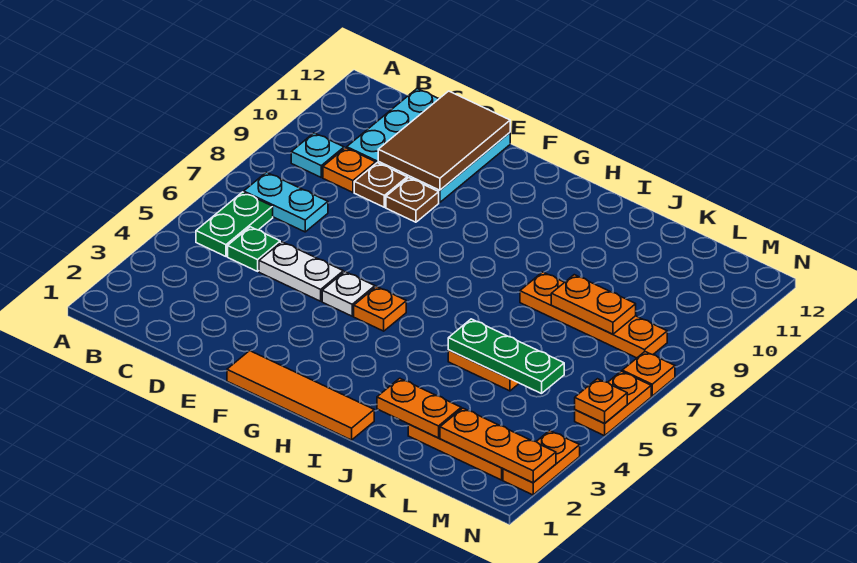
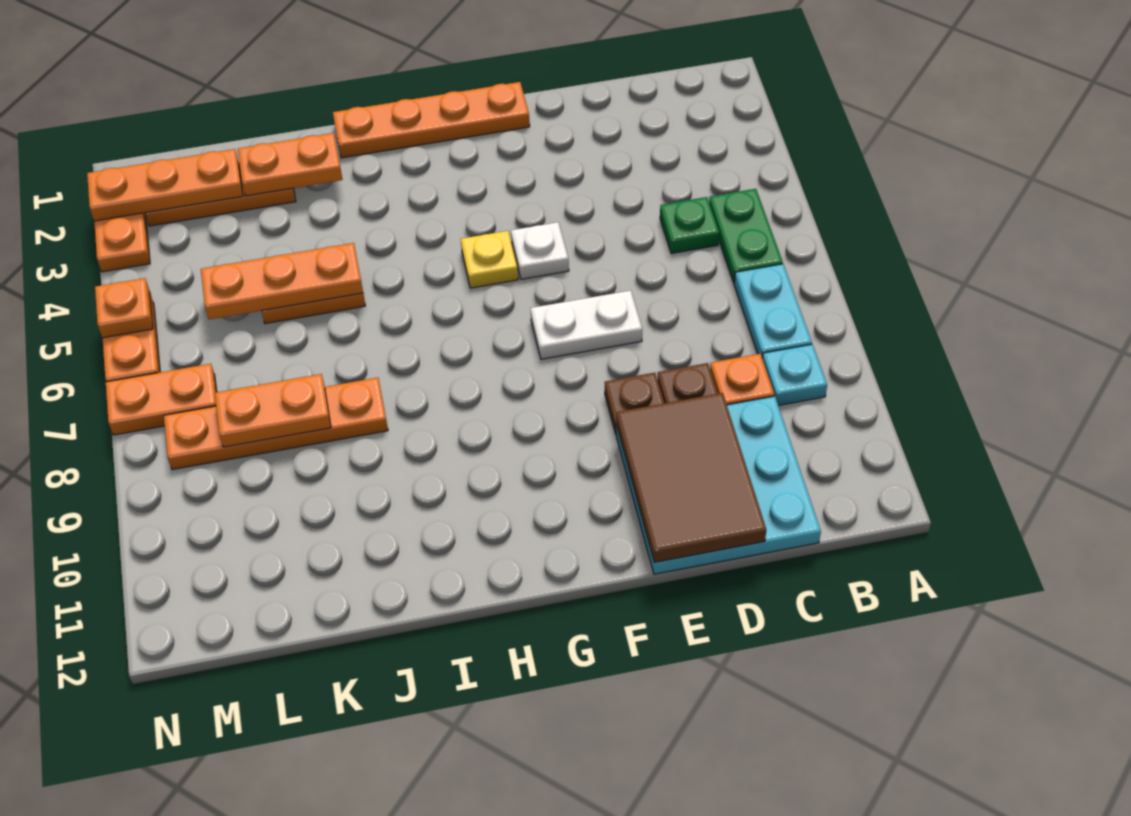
cyan plate B7:C7 level 1 -> cyan plate B7:B8 level 1
white plate D5:E5 level 1 -> white plate E7:F7 level 1
orange tile F1:I1 level 1 -> orange plate F1:I1 level 1
orange plate G5 level 1 -> yellow plate G5 level 1
green plate J5:L5 level 2 -> orange plate J5:L5 level 2
orange plate N7 level 1 -> orange plate M7:N7 level 1

